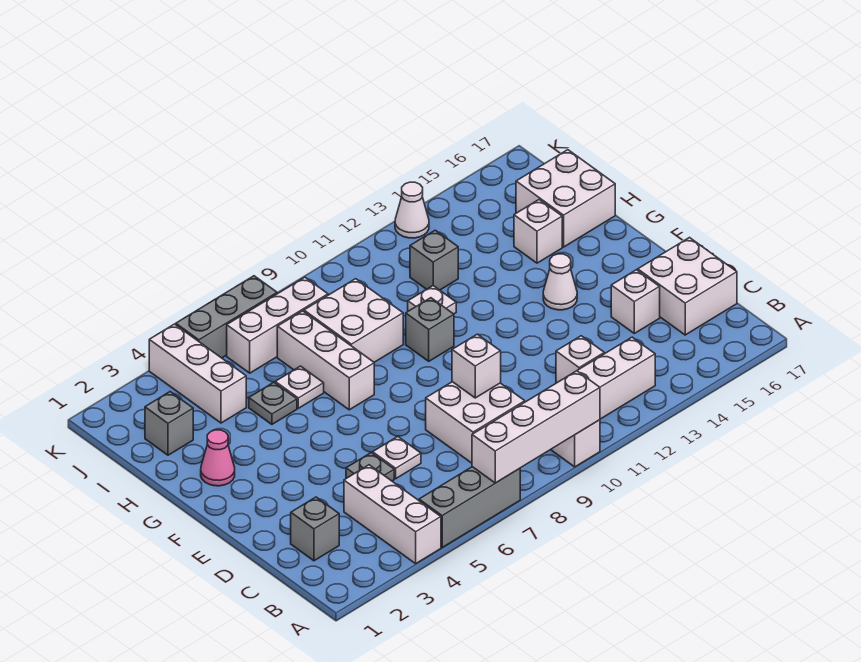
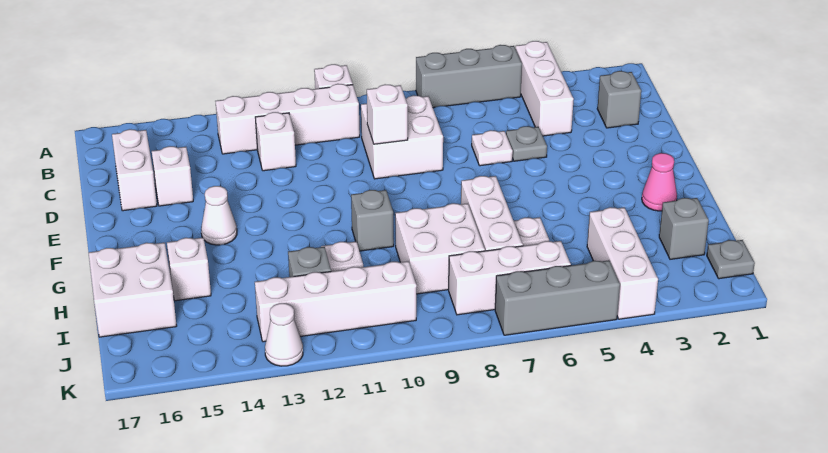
white brick A7:A10 level 2 -> white brick J10:J13 level 1
white brick C16:D17 level 1 -> white brick C16:D16 level 1
grey plate H5 level 1 -> grey plate J1 level 1

